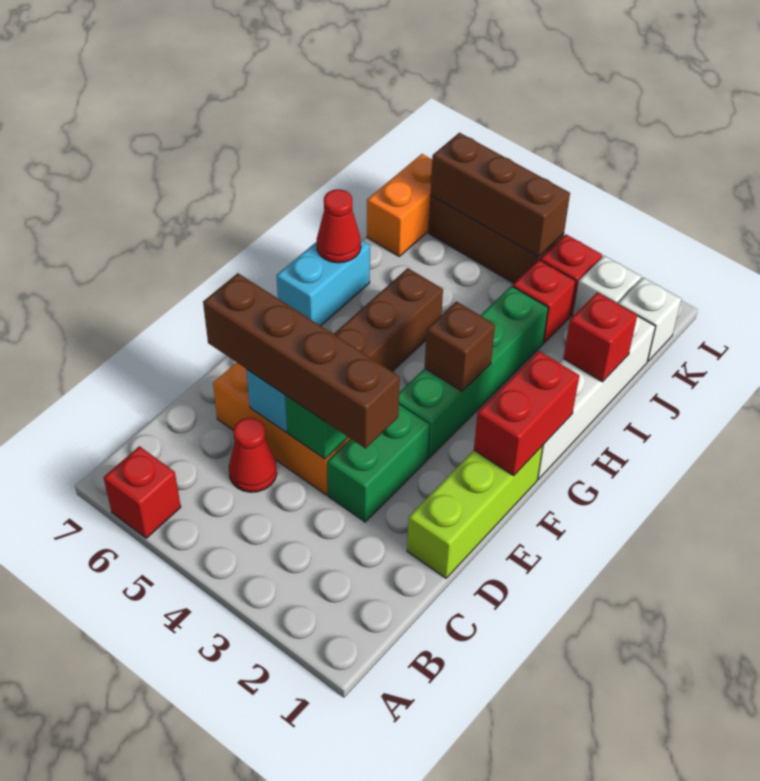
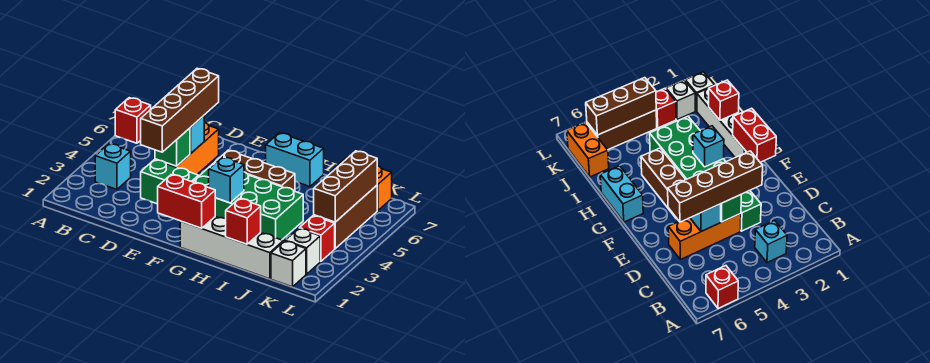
none -> cyan brick B3 level 1
red cone C5 level 1 -> none
lime brick D1:F1 level 1 -> none
green brick F3:I3 level 1 -> green brick F3:I4 level 1
brown brick G3 level 2 -> cyan brick G3 level 2
red cone H7 level 2 -> none
red brick J3 level 1 -> none

